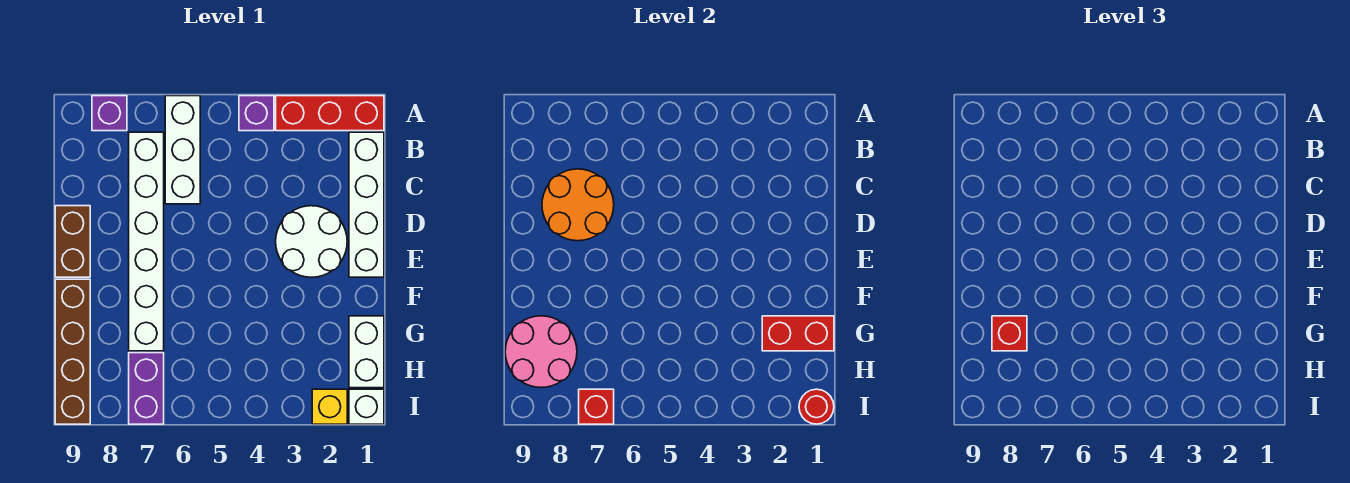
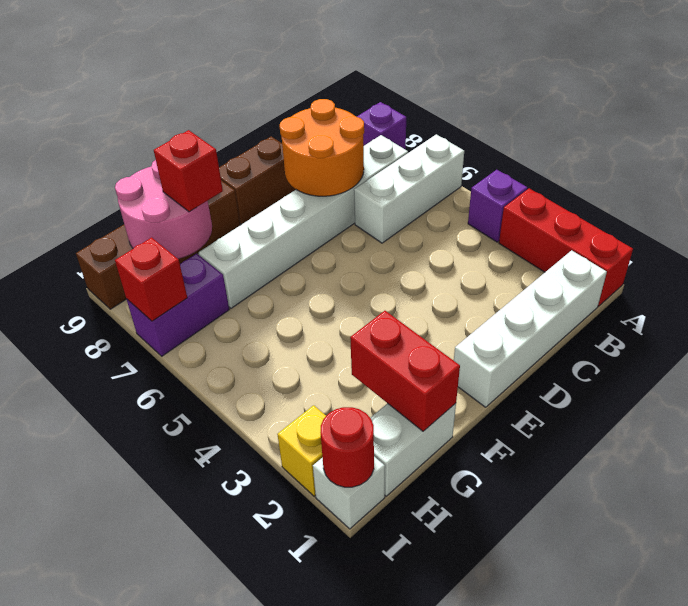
white round brick D2:E3 level 1 -> none

